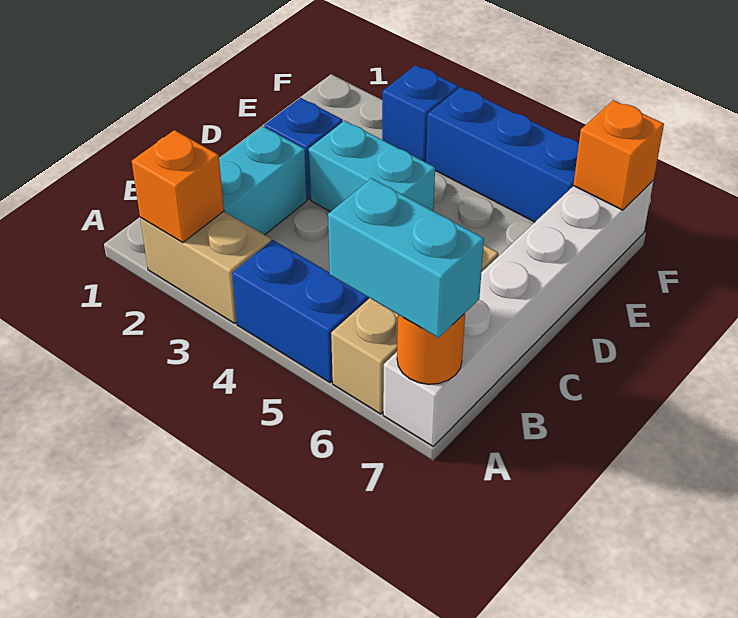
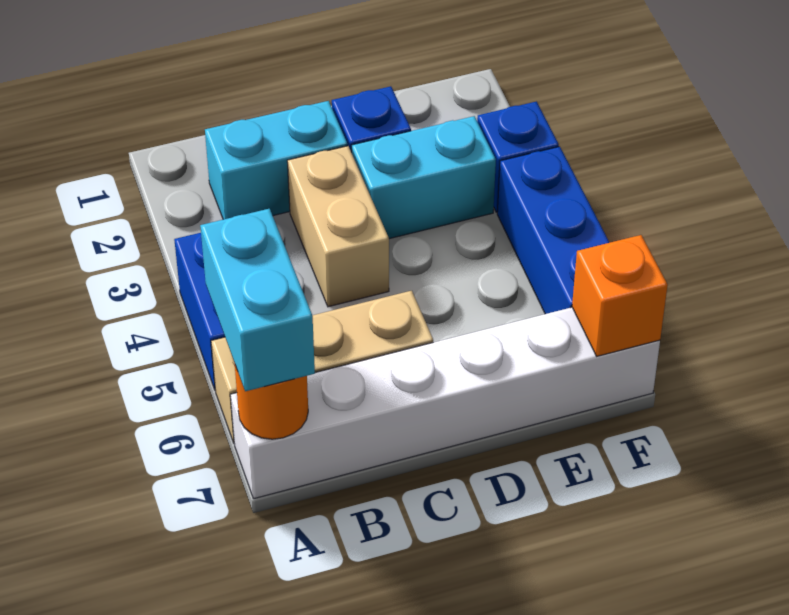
tan brick A2:A3 level 1 -> tan brick C3:C4 level 1
orange brick A2 level 2 -> none
cyan brick D3:D4 level 1 -> cyan brick D3:E3 level 1

